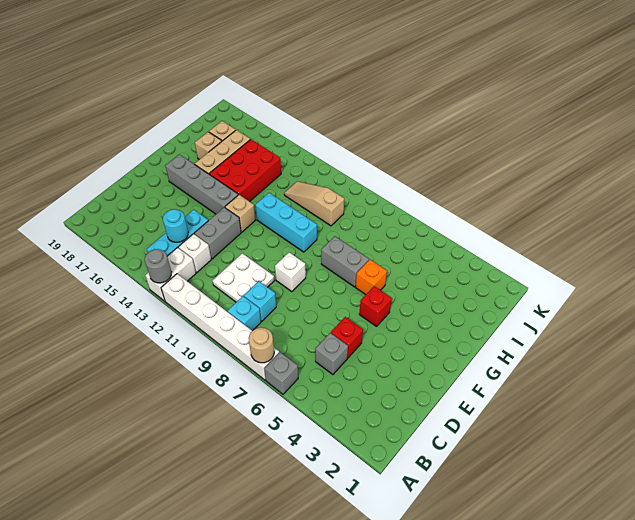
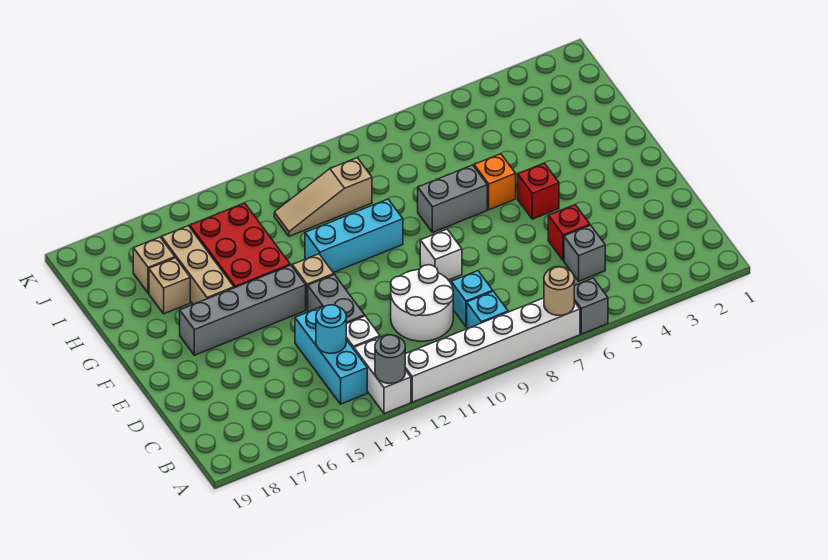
white plate C10:D11 level 1 -> white round brick C10:D11 level 1

